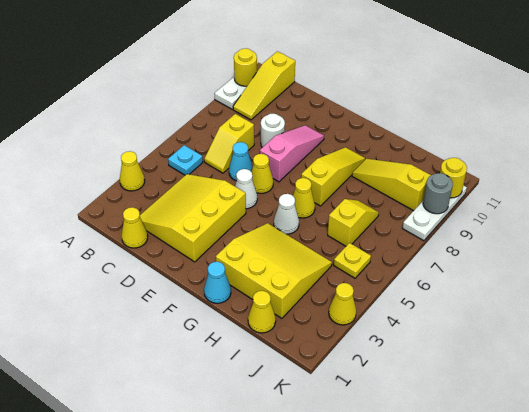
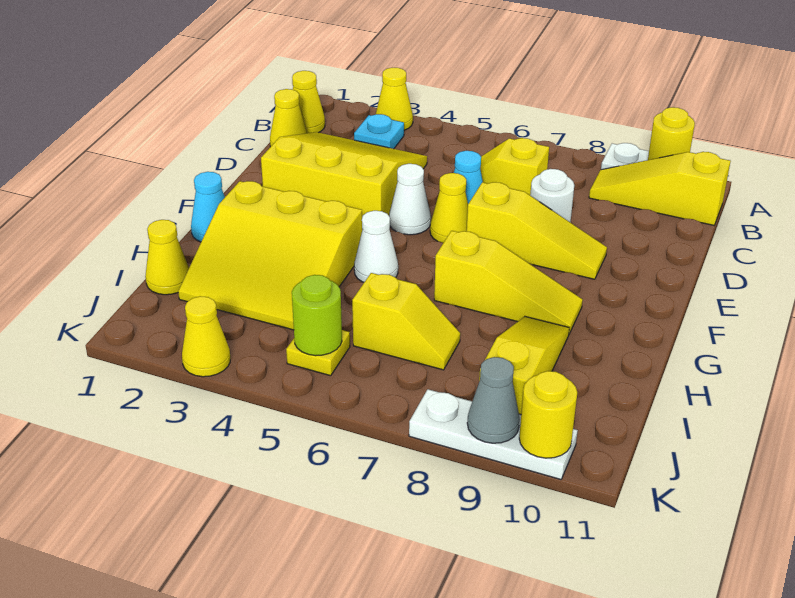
cyan plate B5 level 1 -> cyan plate B3 level 1
pink slope E7:E9 level 1 top 7 -> yellow slope E7:E9 level 1 top 7
yellow slope G2:I4 level 1 top 2 -> yellow slope G2:I4 level 1 top G
yellow cone G6 level 1 -> yellow cone B1 level 1
none -> lime round brick J5 level 2
grey round brick K9 level 2 -> grey cone K9 level 2

